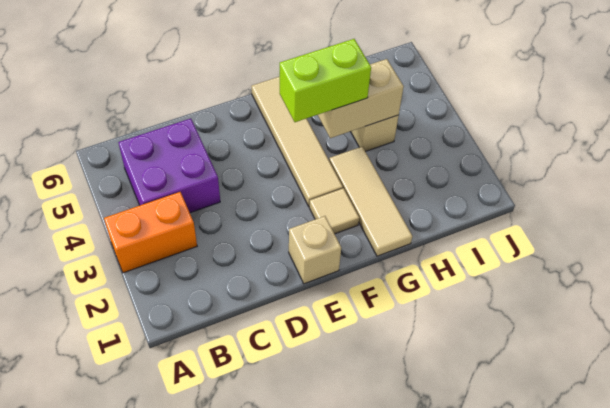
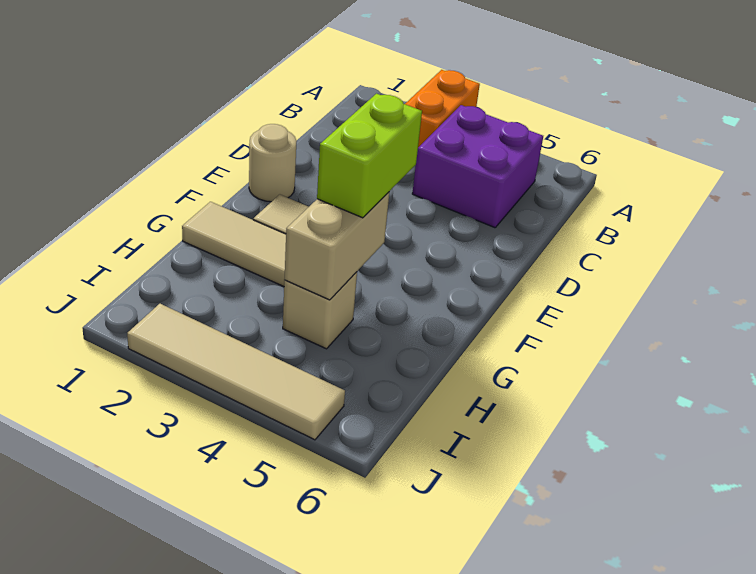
tan brick E1 level 1 -> tan round brick E1 level 1
tan tile F3:F6 level 1 -> tan tile J2:J5 level 1

